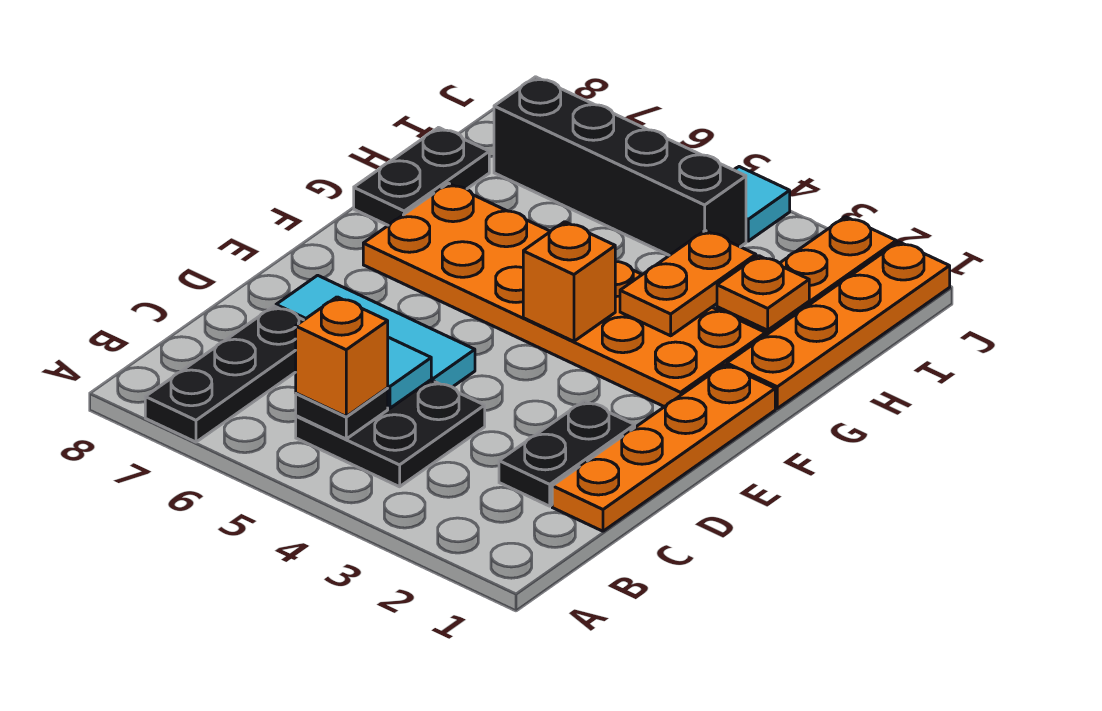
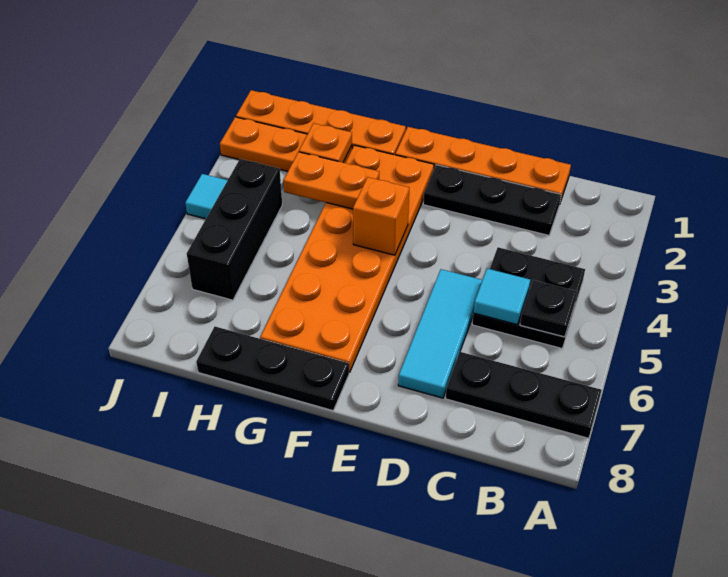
orange brick B5 level 3 -> none
black plate C2:D2 level 1 -> black plate C2:E2 level 1
black plate G8:H8 level 1 -> black plate F8:H8 level 1
black brick I4:I7 level 1 -> black brick I4:I6 level 1

